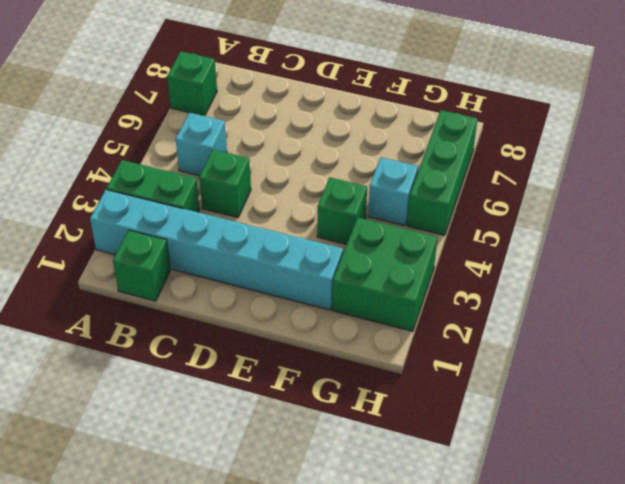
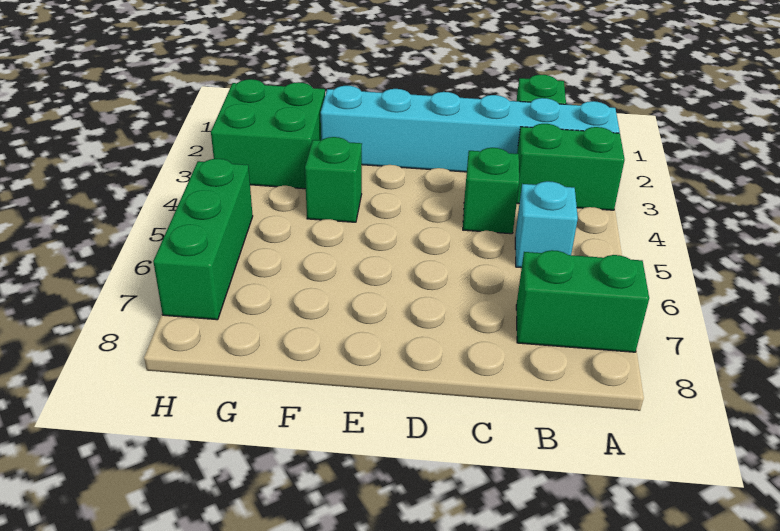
green brick A7 level 1 -> green brick A7:B7 level 1
cyan brick G5 level 1 -> none

